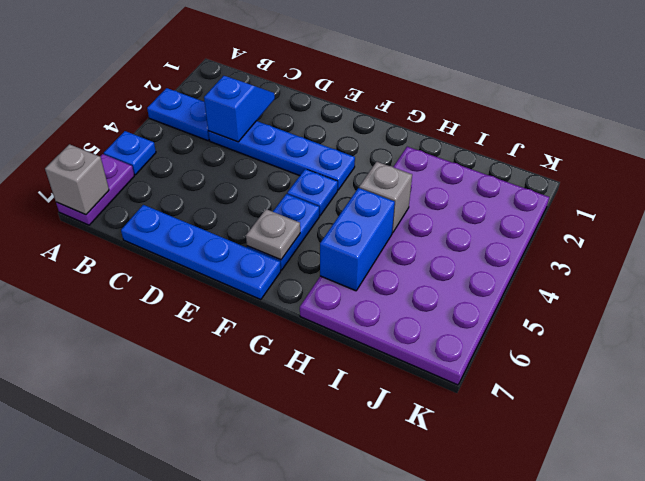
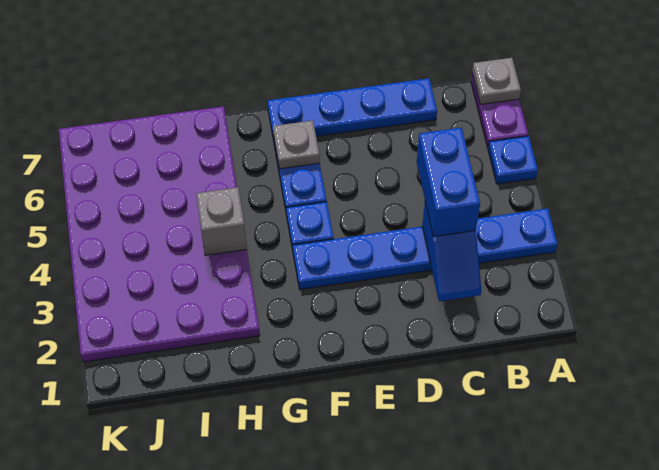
grey brick A7 level 2 -> grey plate A7 level 2
blue brick H5:H6 level 2 -> blue brick C3:C4 level 3

